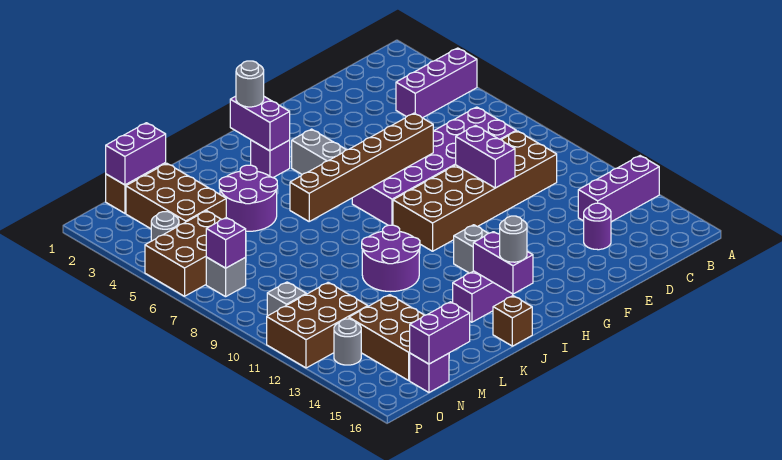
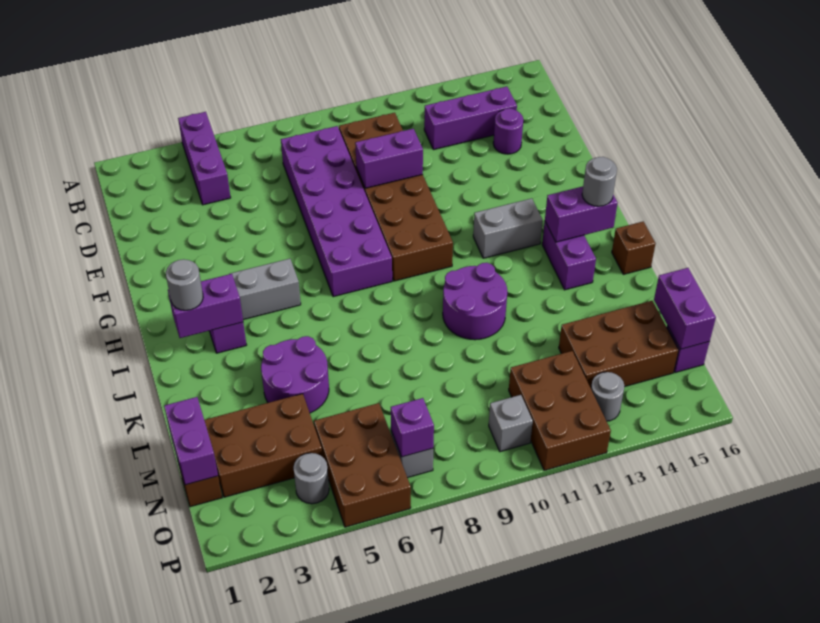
purple brick A13:C13 level 1 -> purple brick C12:C14 level 1
brown brick F7:K7 level 2 -> none

